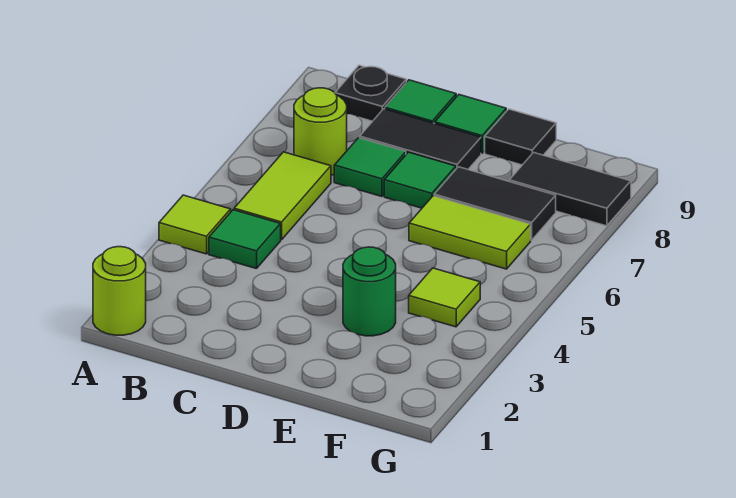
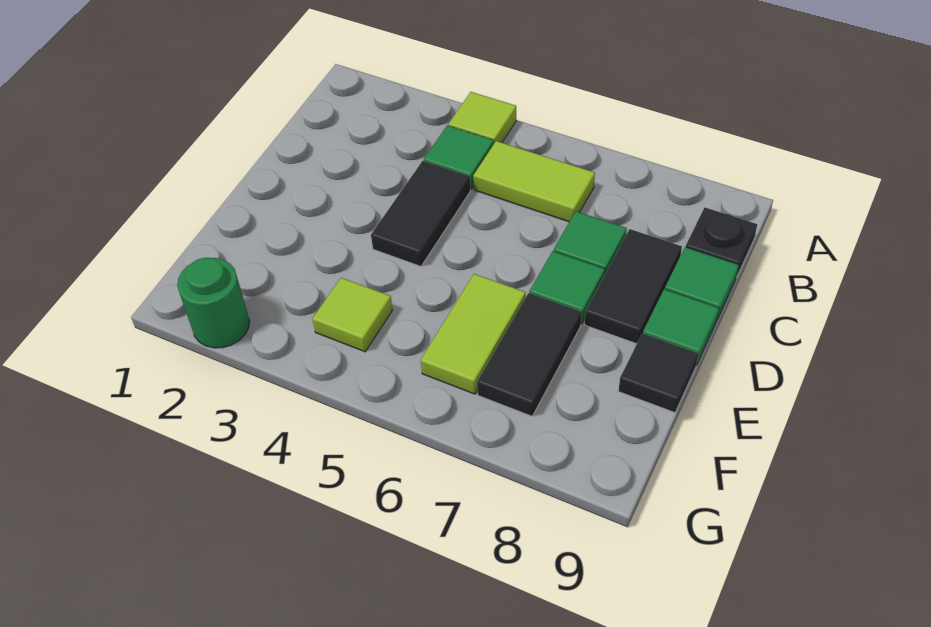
lime round brick A1 level 1 -> none
lime round brick B7 level 1 -> none
green round brick E3 level 1 -> green round brick G2 level 1
black tile F8:G8 level 1 -> black tile C4:D4 level 1

